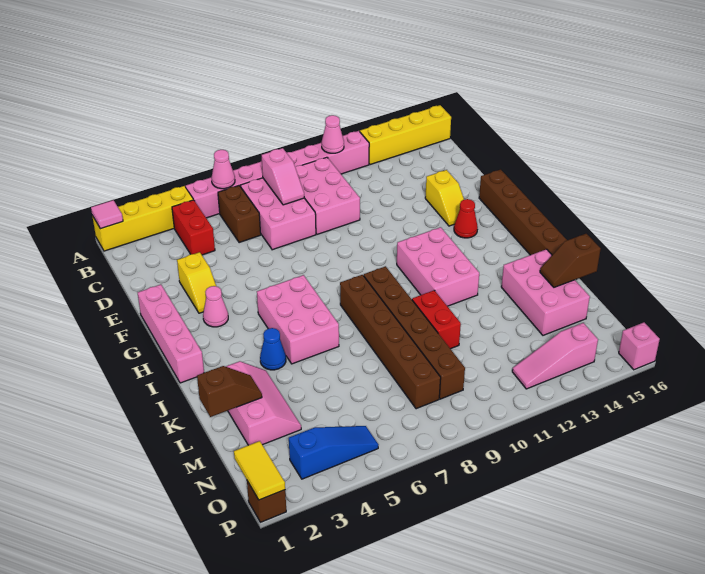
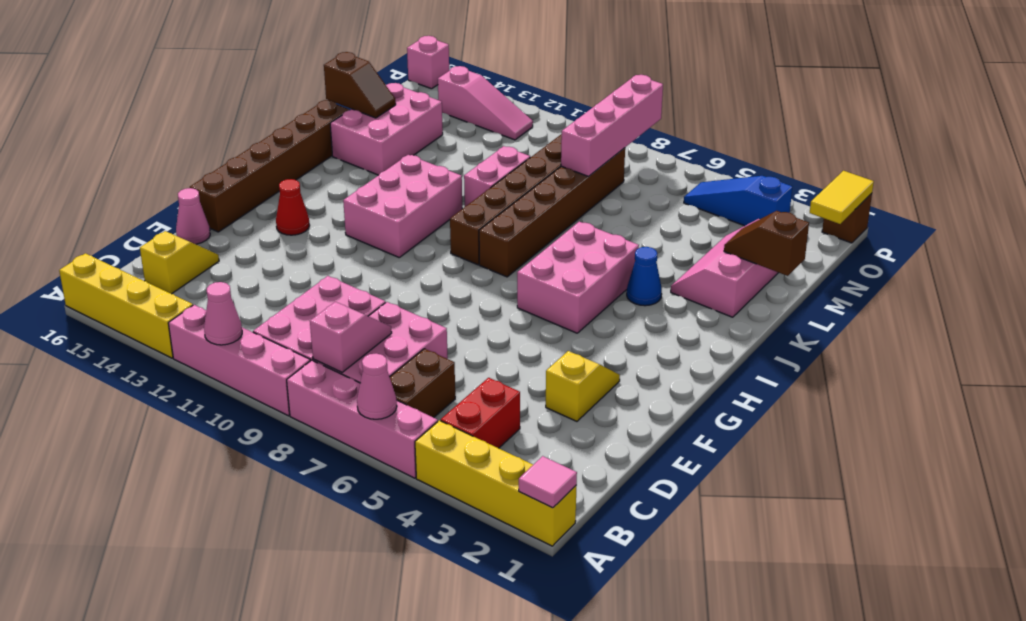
yellow slope E14:F14 level 1 top E -> yellow slope C15:D15 level 1 top C
pink brick F1:I1 level 1 -> pink brick M8:P8 level 2
pink cone G3 level 1 -> pink cone E16 level 1
red brick K10:L10 level 1 -> pink brick K10:L10 level 1

